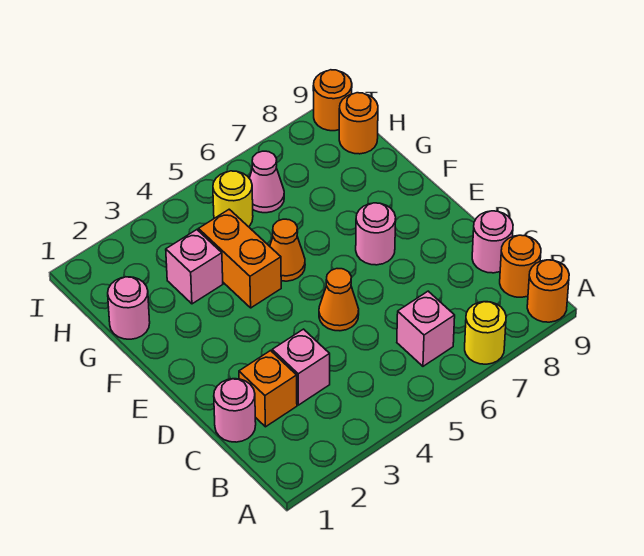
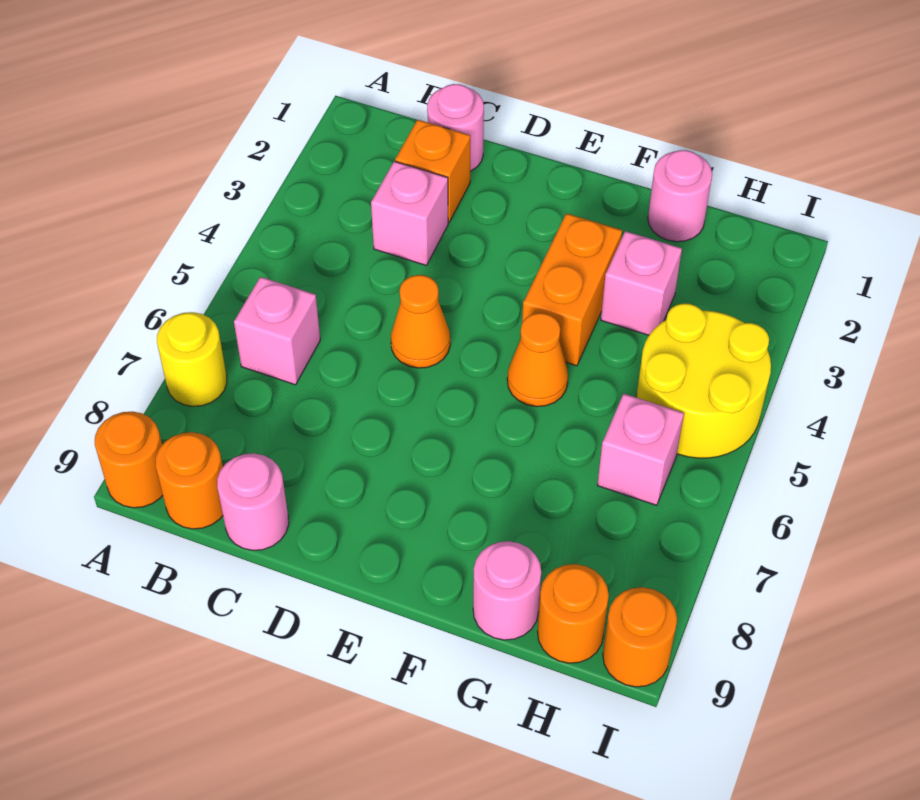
pink round brick E7 level 1 -> pink round brick G9 level 1
orange brick F4:G4 level 1 -> orange brick F3:F4 level 1
yellow round brick H5 level 1 -> yellow round brick H4:I5 level 1
pink cone H6 level 1 -> pink brick H6 level 1

